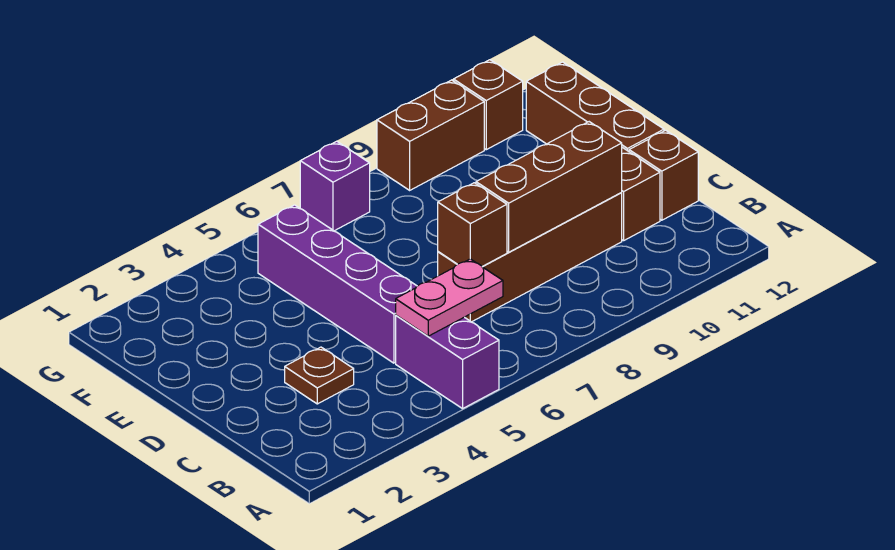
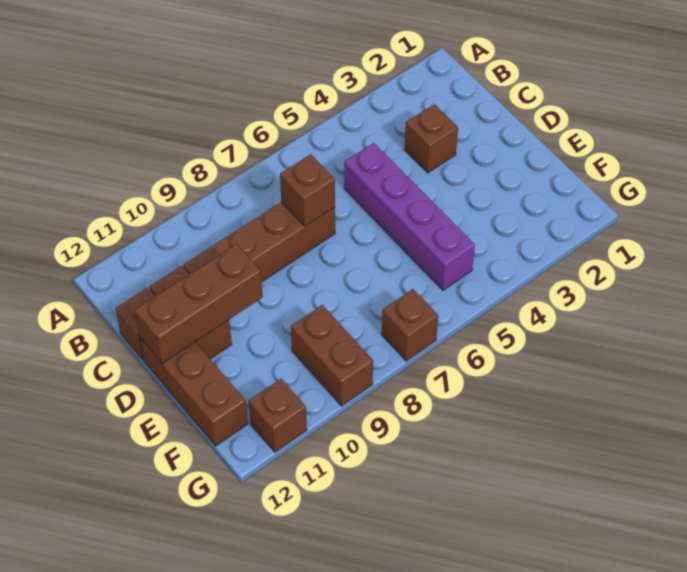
purple brick A5:B5 level 1 -> none
pink plate B5:B6 level 2 -> none
brown plate C3 level 1 -> brown brick C3 level 1
brown brick C8:C10 level 2 -> brown brick D10:D12 level 2
purple brick G7 level 1 -> brown brick G7 level 1
brown brick G9:G10 level 1 -> brown brick F9:G9 level 1

